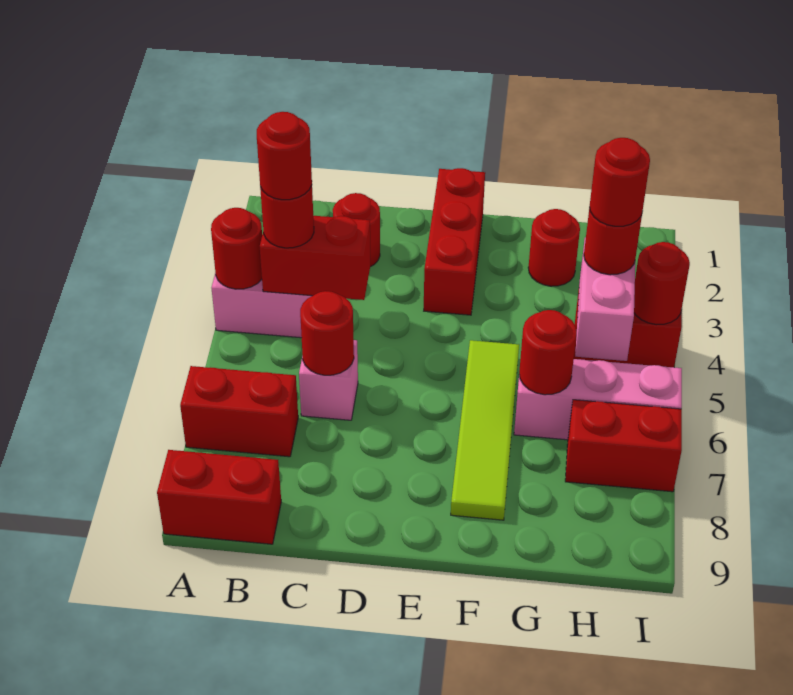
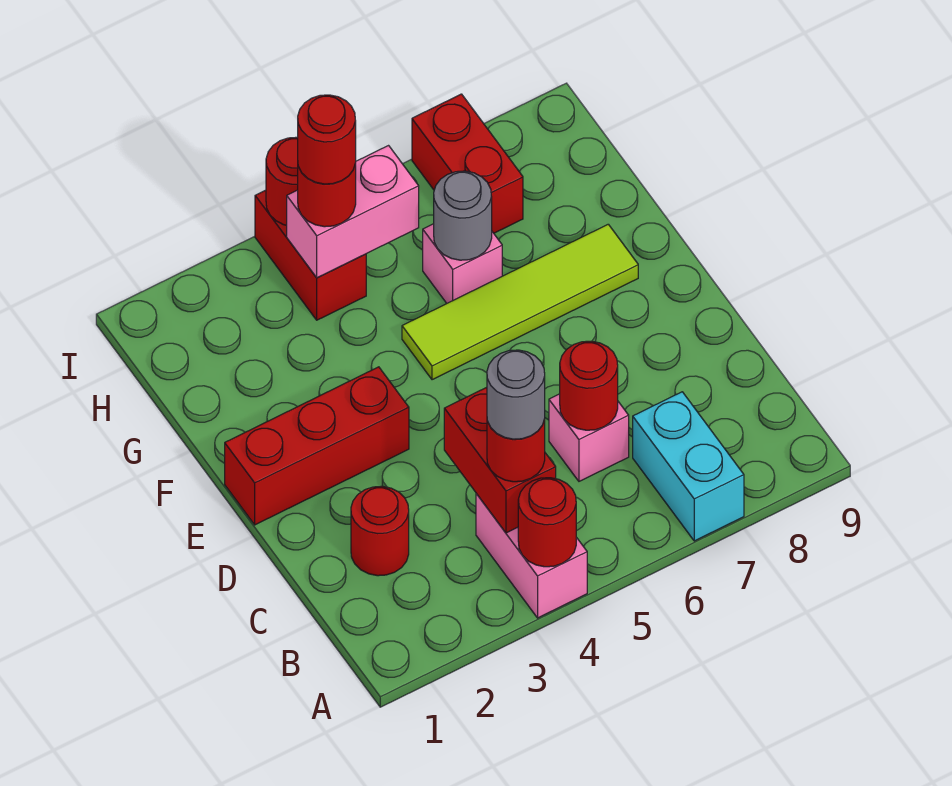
red brick A7:B7 level 1 -> cyan brick A7:B7 level 1
red brick A9:B9 level 1 -> none
red round brick B4 level 4 -> grey round brick B4 level 4
red round brick G2 level 1 -> none
pink brick G6:I6 level 1 -> pink brick G6 level 1
red round brick G6 level 2 -> grey round brick G6 level 2

